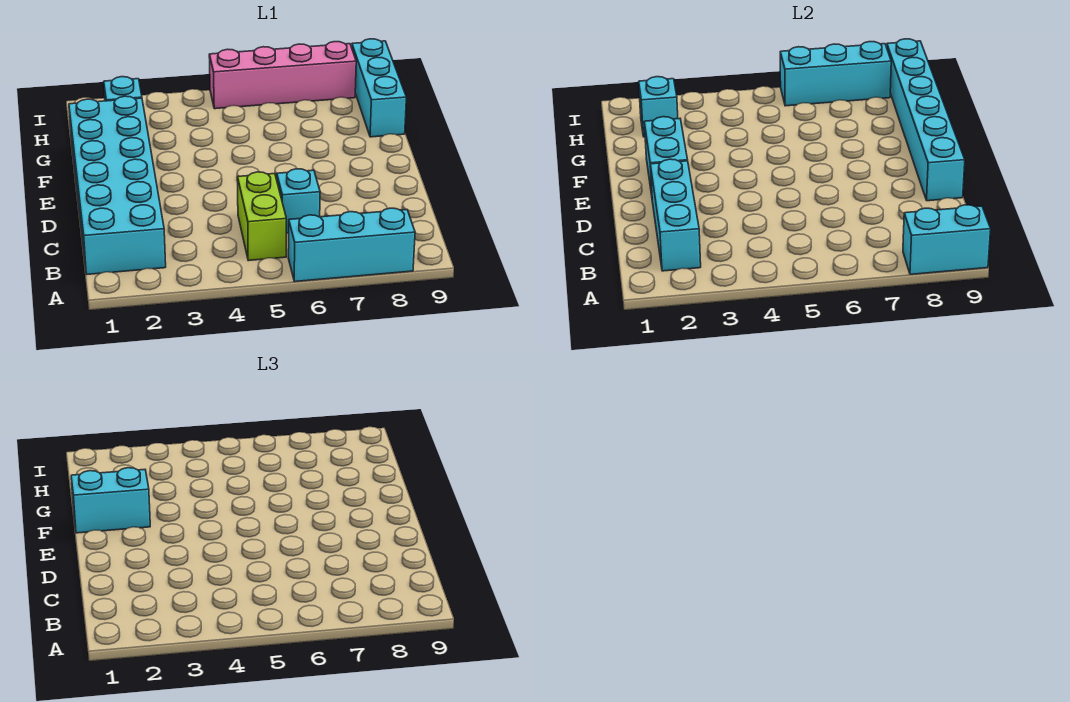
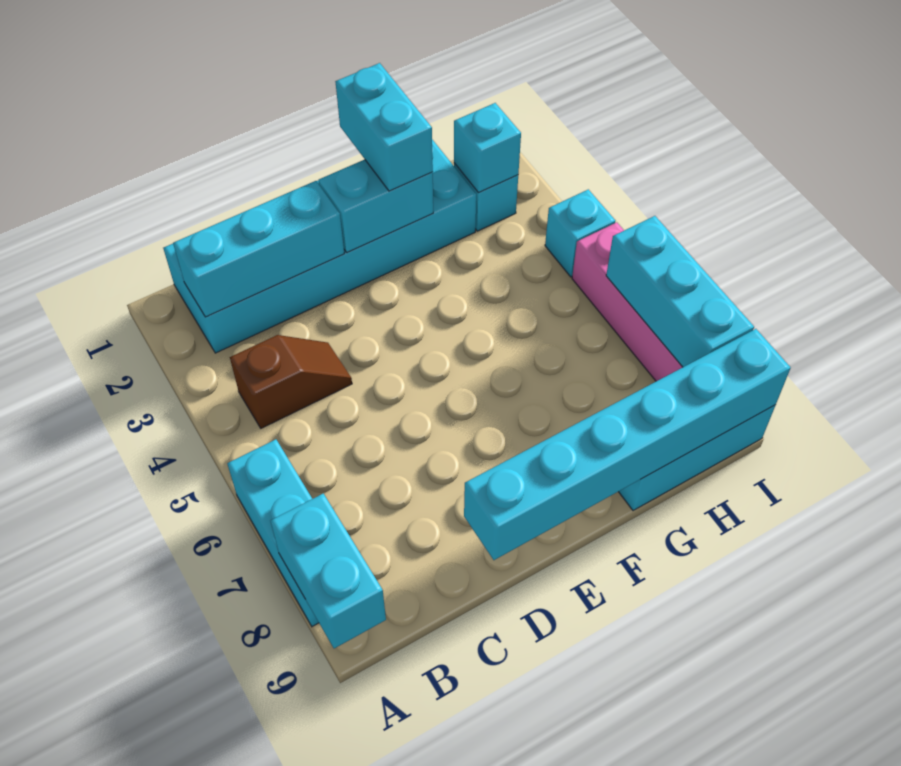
none -> brown slope B4:C4 level 1 top B
lime brick B5:C5 level 1 -> none
cyan brick C6 level 1 -> cyan brick I4 level 1

